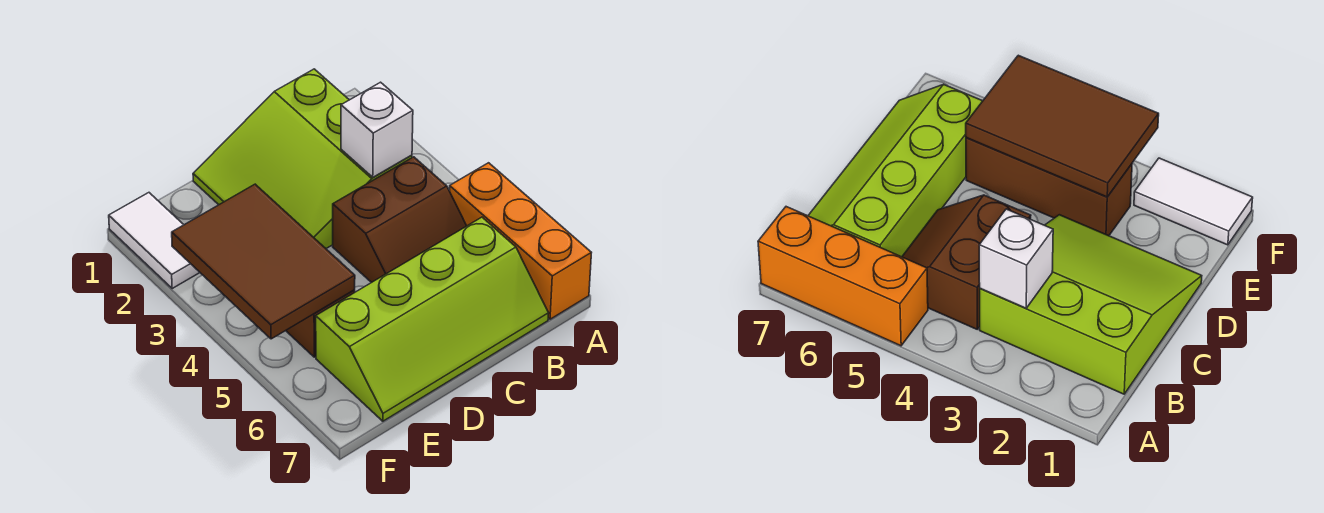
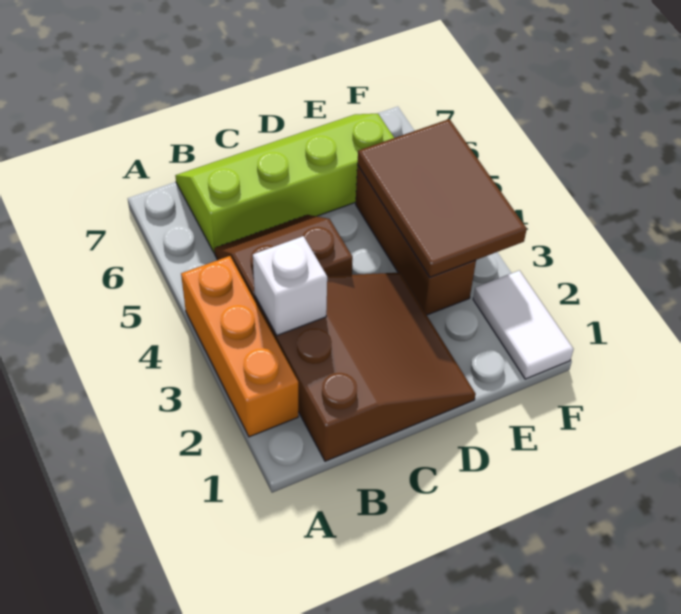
orange brick A5:A7 level 1 -> orange brick A2:A4 level 1
lime slope B1:D3 level 1 top B -> brown slope B1:D3 level 1 top B

